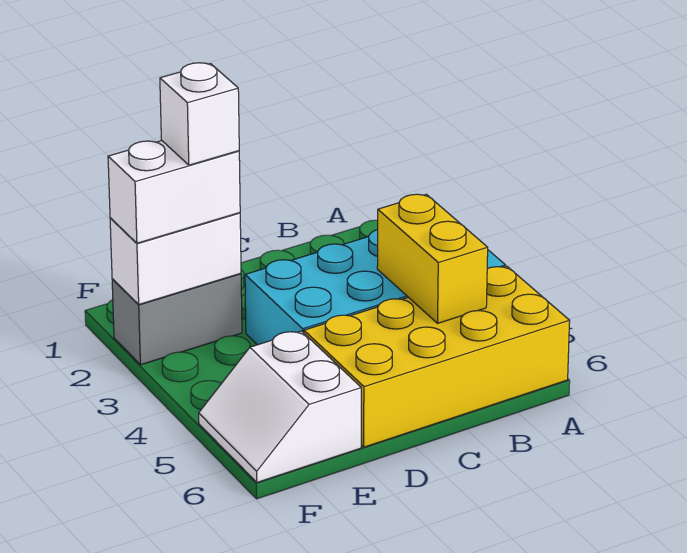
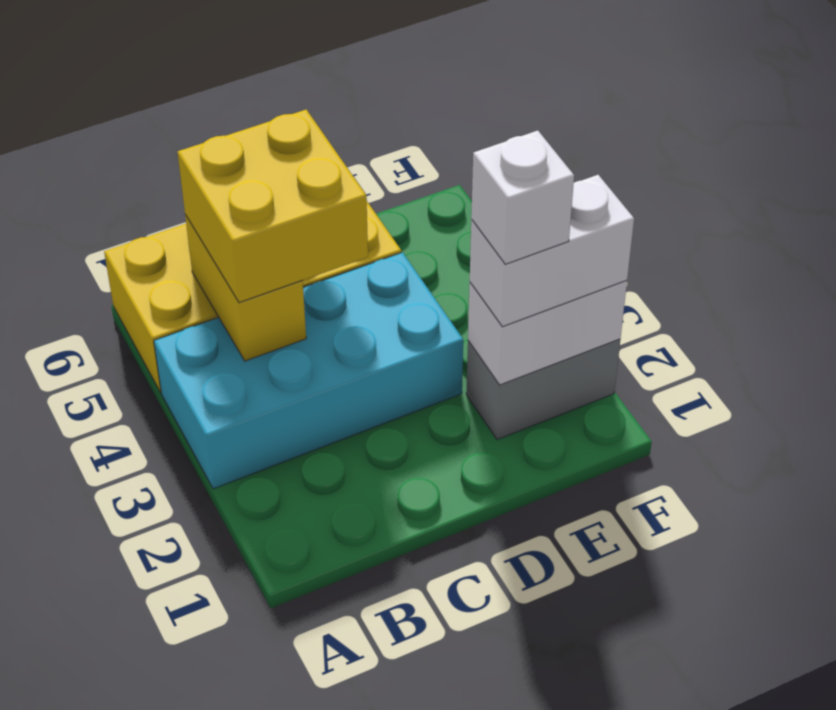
none -> yellow brick B4:C5 level 3
white slope E5:F6 level 1 top E -> none

